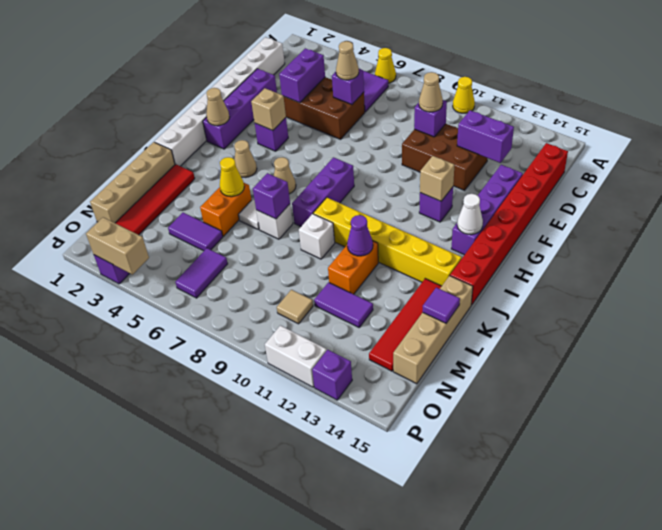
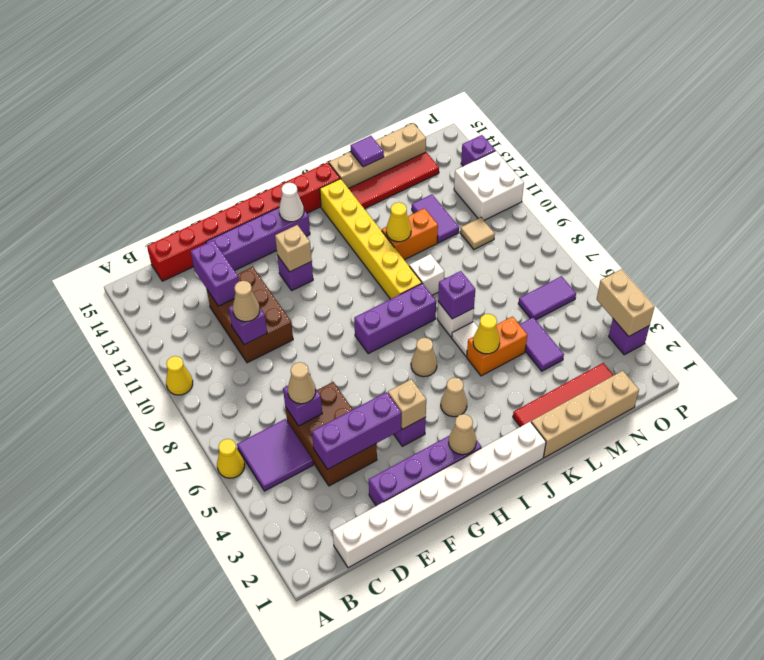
purple brick D4:E4 level 2 -> purple brick D4:F4 level 2
purple cone K11 level 2 -> yellow cone K11 level 2
white brick P11:P12 level 1 -> white brick O11:P12 level 1

